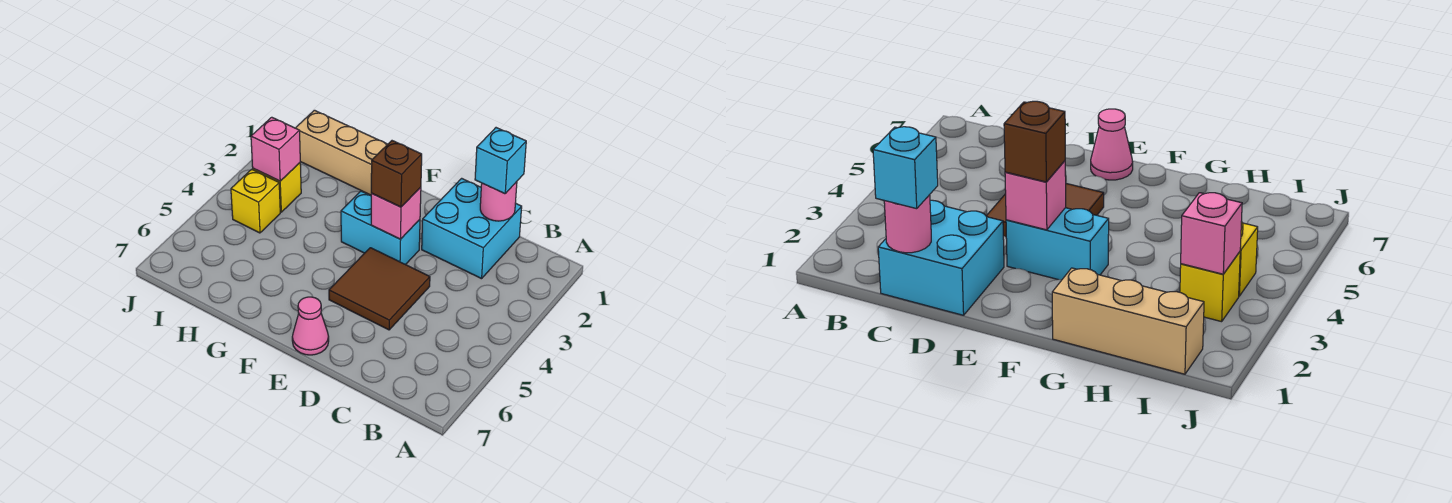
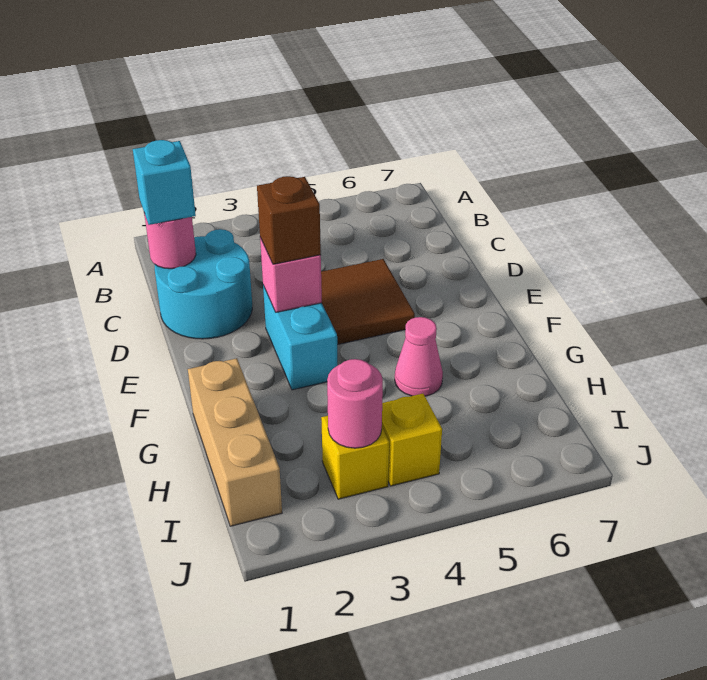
cyan brick C1:D2 level 1 -> cyan round brick C1:D2 level 1
pink cone E7 level 1 -> pink cone G5 level 1
pink brick I3 level 2 -> pink round brick I3 level 2

